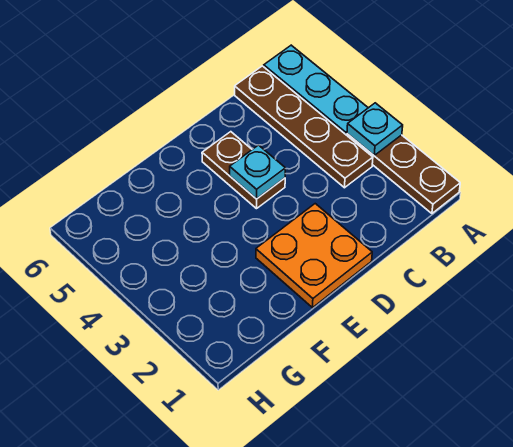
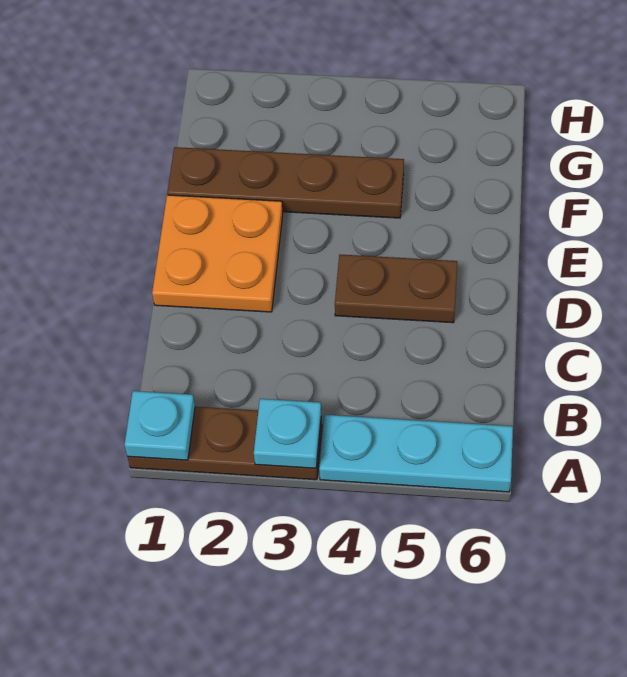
brown plate B3:B6 level 1 -> brown plate F1:F4 level 1
cyan plate D4 level 2 -> cyan plate A1 level 2

